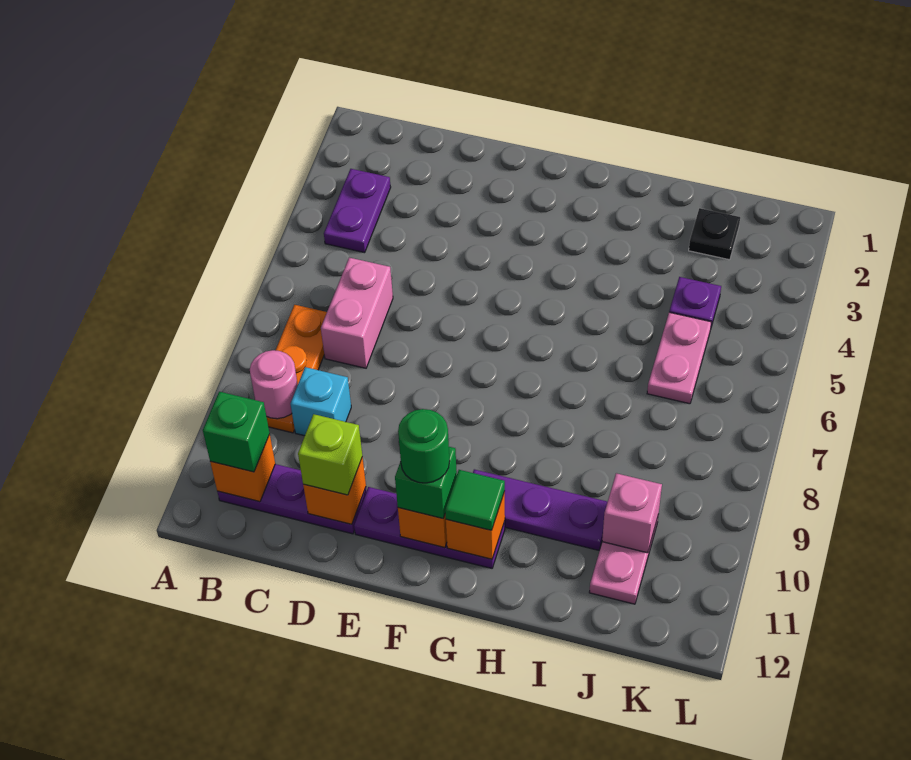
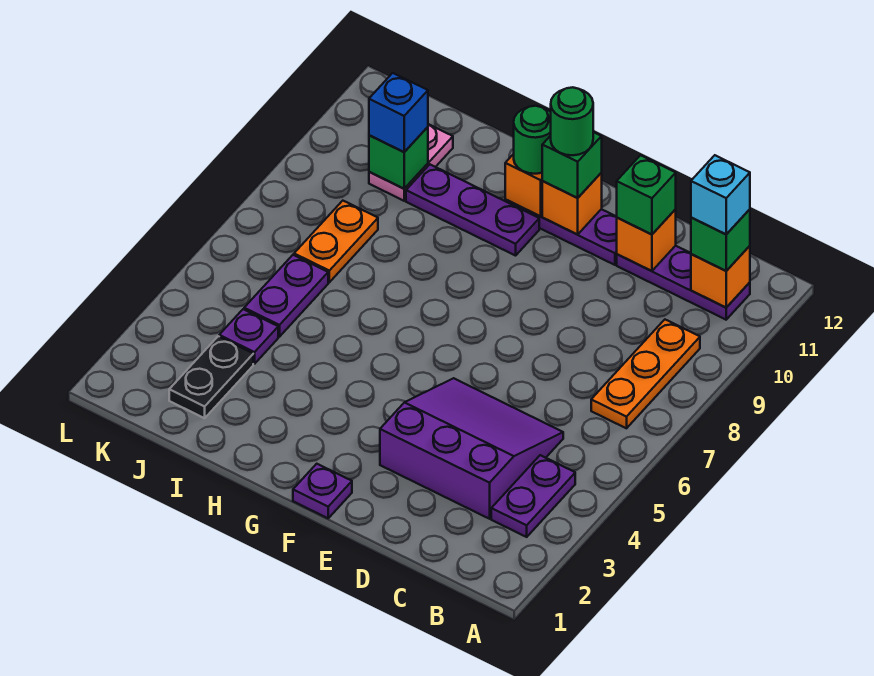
pink round brick B9 level 2 -> none
none -> purple slope C3:E5 level 1 top 3
pink brick C6:C7 level 1 -> none
cyan brick C9 level 1 -> cyan brick B11 level 4
lime brick D11 level 3 -> green brick D11 level 3
none -> purple plate F1 level 1
green tile G11 level 3 -> green round brick G11 level 3
black plate J2 level 1 -> black plate J2:J3 level 1
pink plate J5:J6 level 1 -> purple plate J5:J6 level 1
none -> orange plate J7:J8 level 1
pink brick J10 level 2 -> green brick J10 level 2
none -> blue brick J10 level 3

